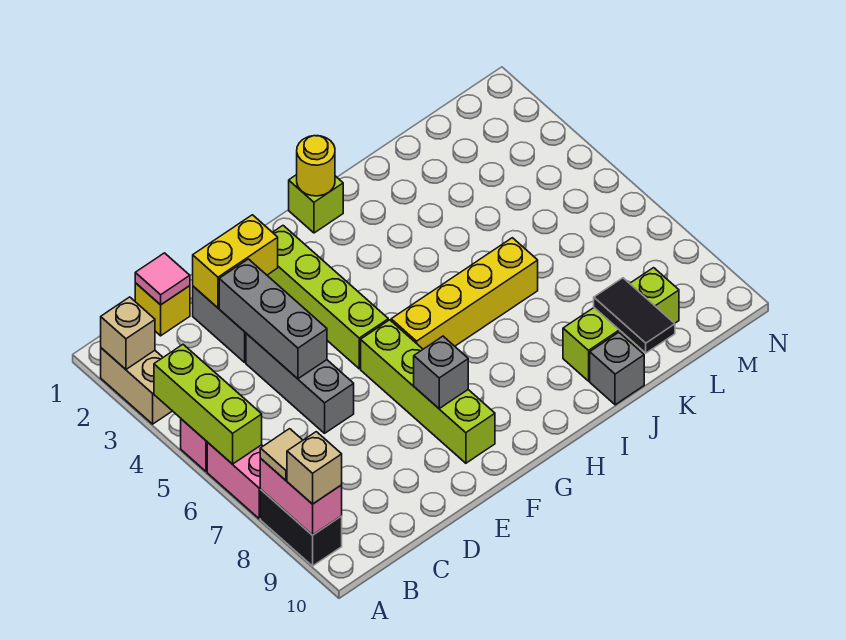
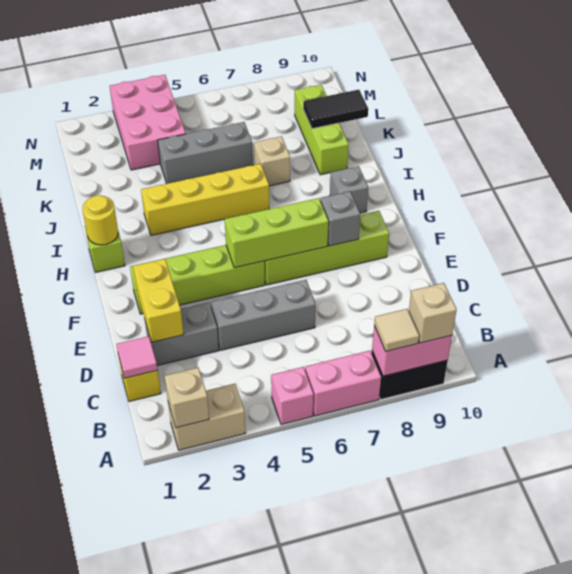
lime brick A4:A6 level 2 -> lime brick F5:F7 level 2
grey brick D3:D5 level 2 -> grey brick K4:K6 level 1
yellow brick G6:J6 level 1 -> yellow brick I3:I6 level 1
none -> tan brick J7 level 1
grey brick J10 level 1 -> grey brick H9 level 1
none -> pink brick L3:N4 level 1

